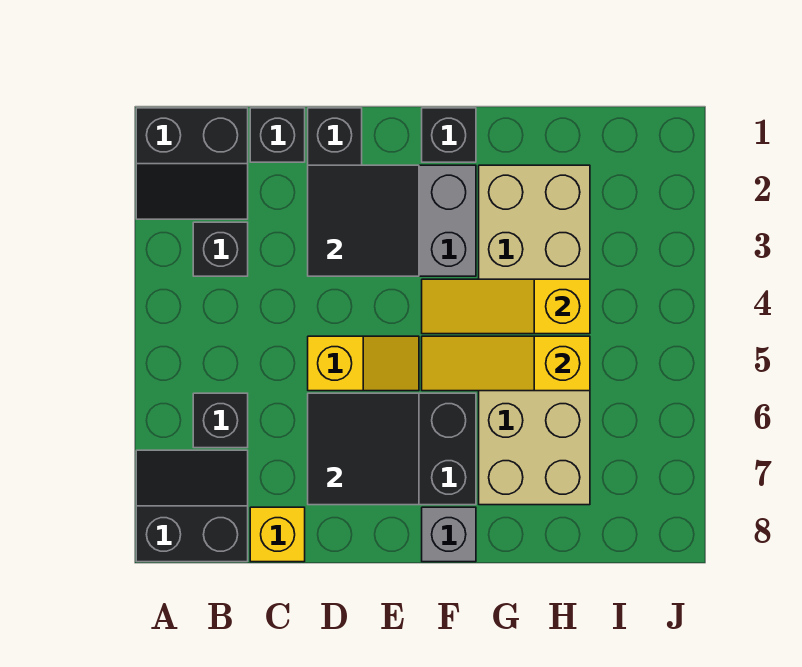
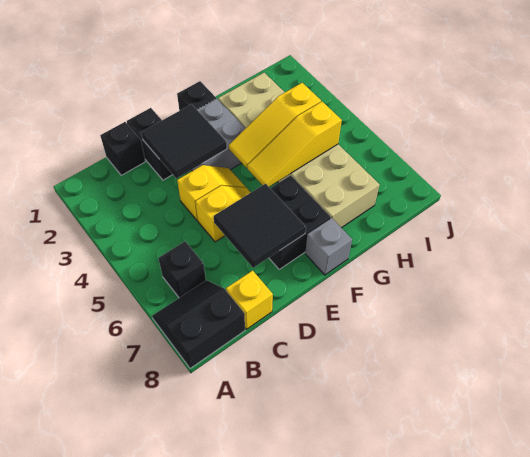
black slope A1:B2 level 1 top 1 -> none
black brick B3 level 1 -> none
none -> yellow slope D4:E4 level 1 top D

